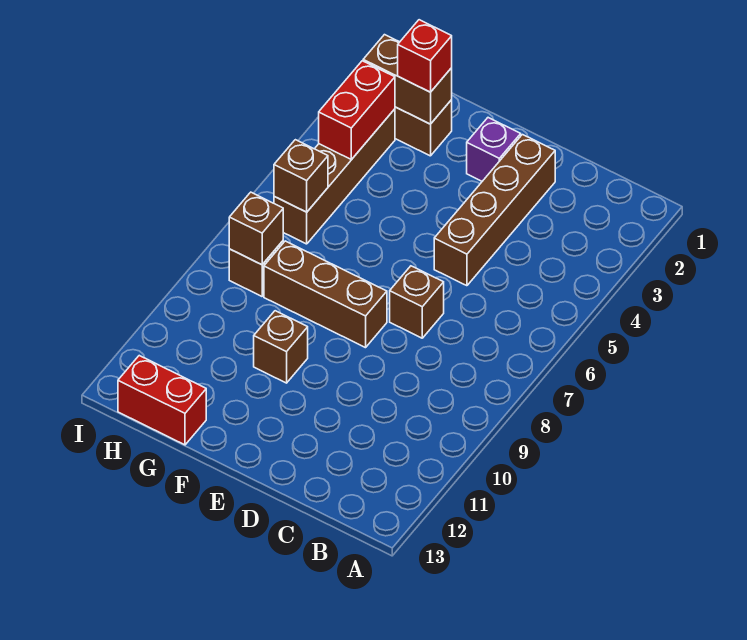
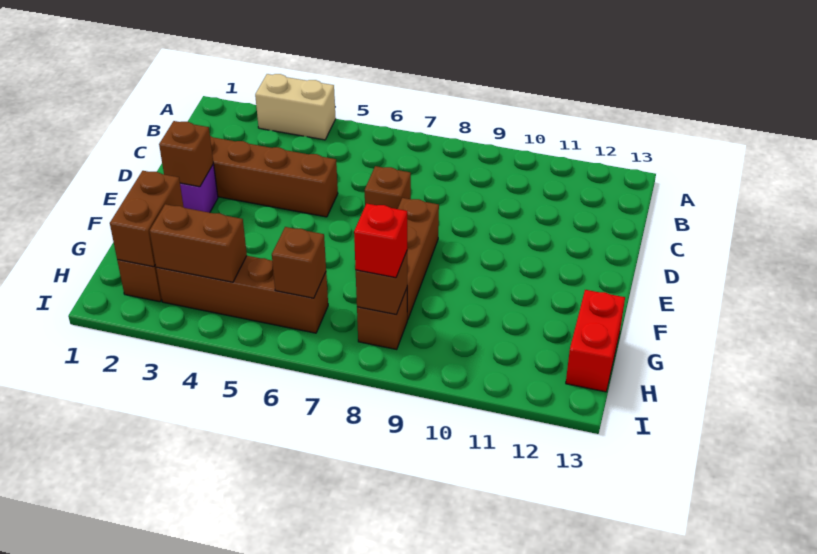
none -> tan brick A3:A4 level 1
brown brick F10 level 1 -> brown brick E2 level 2
red brick G2 level 3 -> red brick H8 level 3
red brick H3:H4 level 2 -> brown brick H3:H4 level 2

